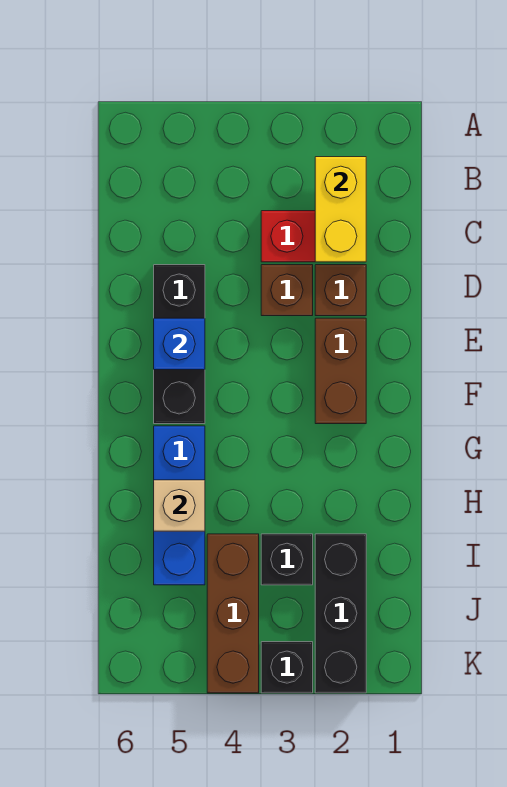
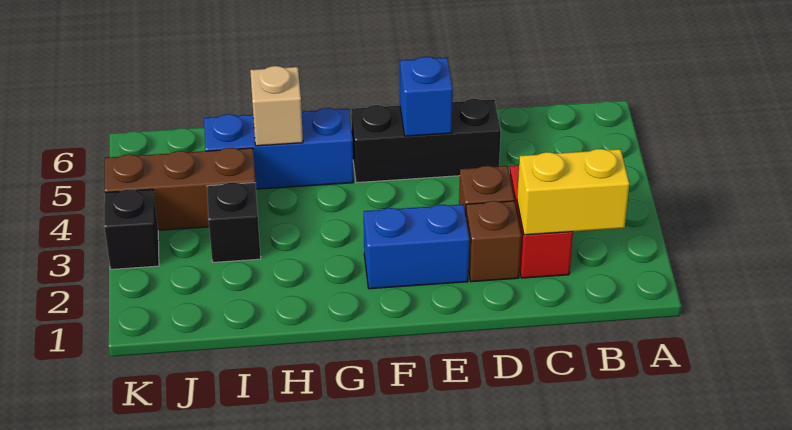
brown brick E2:F2 level 1 -> blue brick E2:F2 level 1
black brick I2:K2 level 1 -> none

